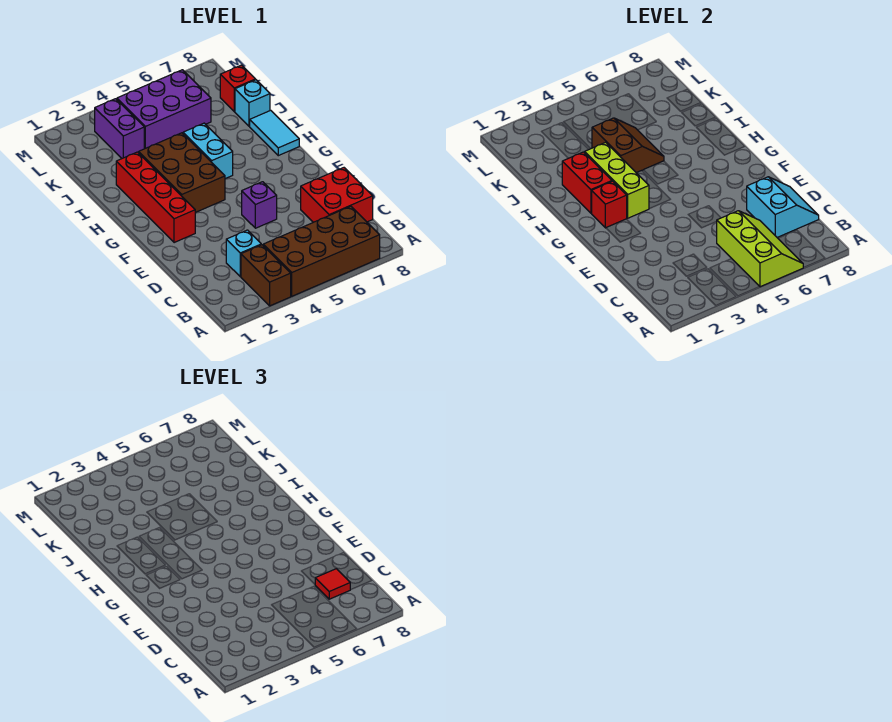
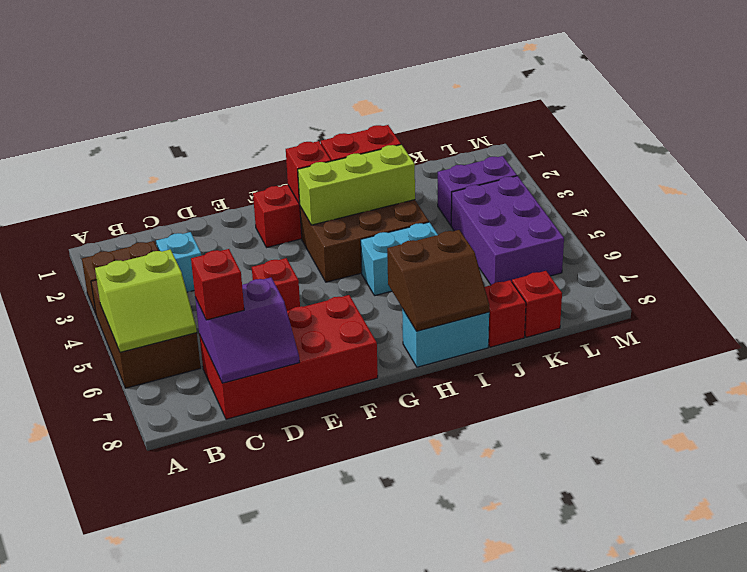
brown brick A4:B7 level 1 -> brown brick A4:B6 level 1
lime slope A5:C6 level 2 top 5 -> lime slope A5:B6 level 2 top 5
red brick C7:D8 level 1 -> red brick C7:F8 level 1
cyan slope C7:D8 level 2 top 7 -> purple slope C7:D8 level 2 top 7
red tile C7 level 3 -> red brick C7 level 3
purple brick E5 level 1 -> red brick E5 level 1
cyan tile H8:I8 level 1 -> cyan brick H8:I8 level 1
brown slope I4:J5 level 2 top 4 -> brown slope H7:I8 level 2 top 7
cyan brick J8 level 1 -> red brick J8 level 1

